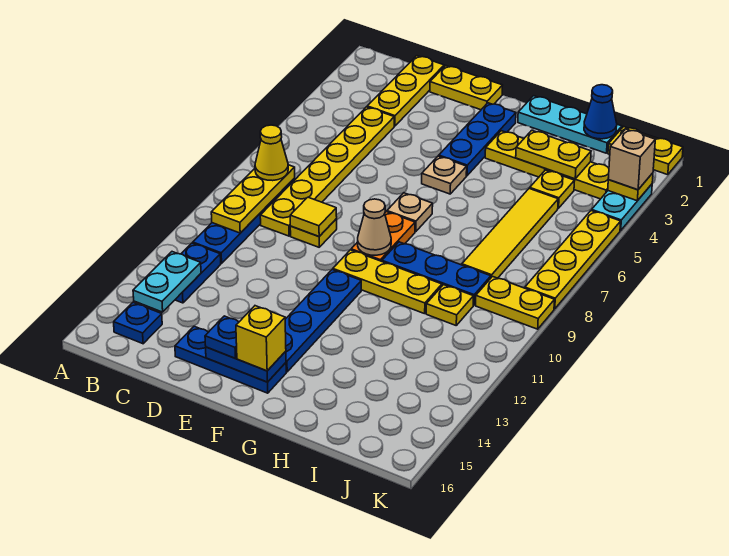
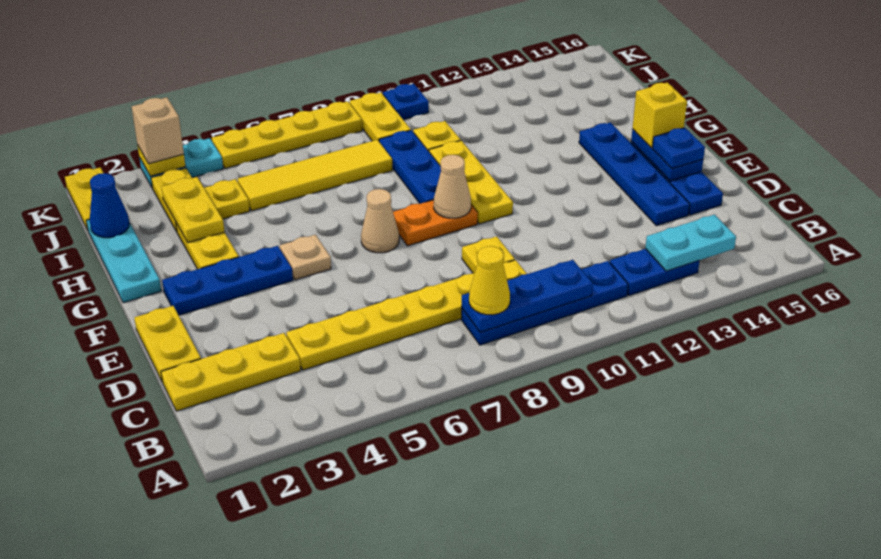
yellow plate B8:B10 level 2 -> blue plate B8:B10 level 2
blue plate B15 level 1 -> blue plate K10 level 1
yellow tile D9 level 2 -> none
tan plate F7 level 1 -> tan cone F7 level 1
blue plate F11:F14 level 1 -> blue plate D14:G14 level 1

